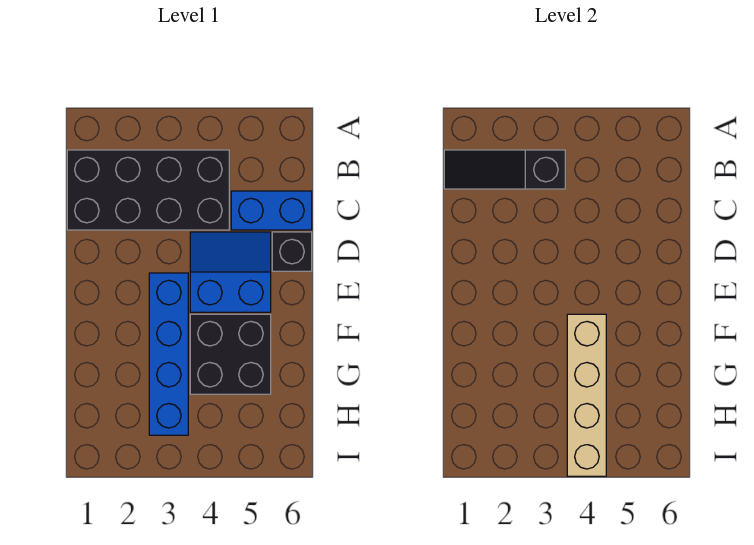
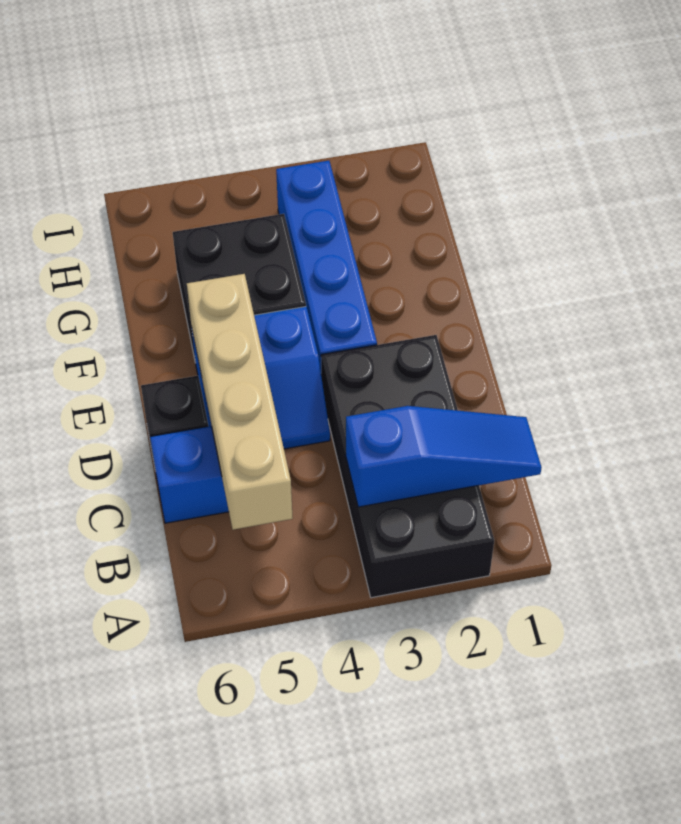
black brick B1:C4 level 1 -> black brick A2:D3 level 1
black slope B1:B3 level 2 top 3 -> blue slope B1:B3 level 2 top 3
tan brick F4:I4 level 2 -> tan brick B5:E5 level 2

